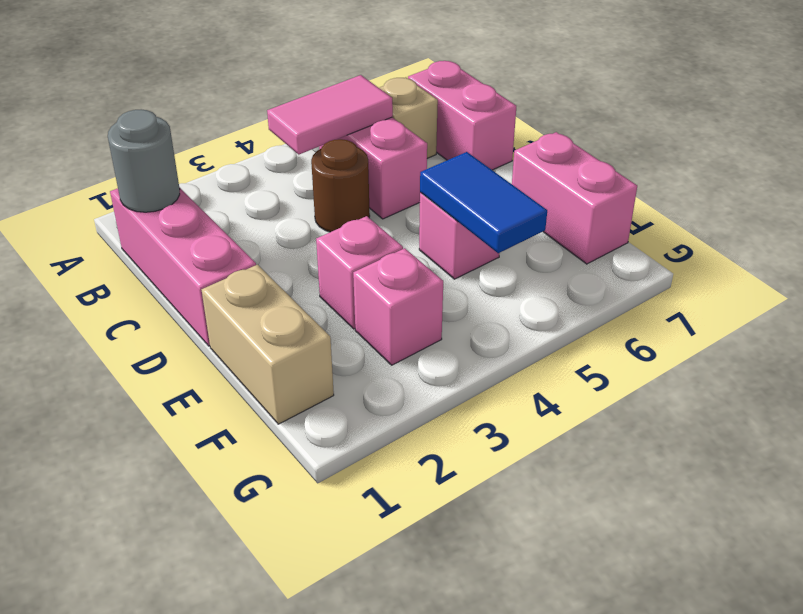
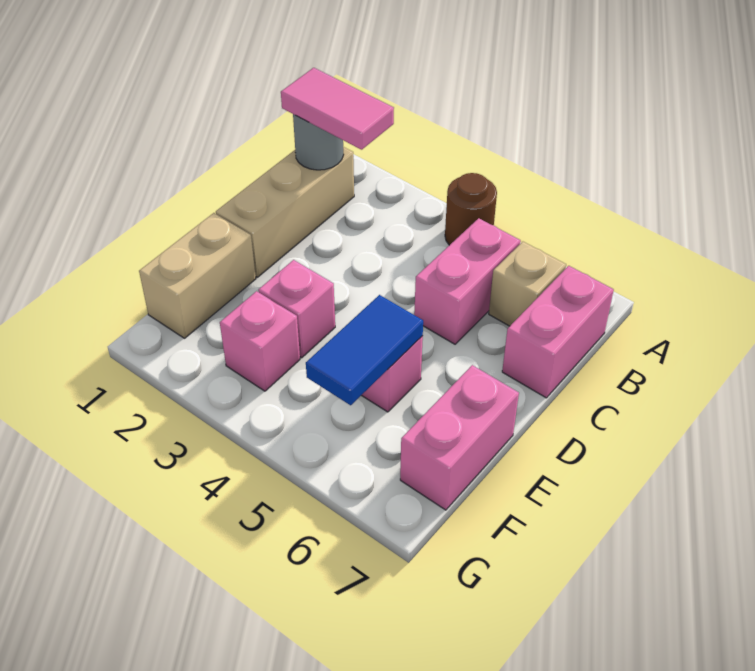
pink brick B1:D1 level 1 -> tan brick B1:D1 level 1
pink tile B4:B5 level 2 -> pink tile B1:B2 level 3
brown round brick C4 level 1 -> brown round brick A4 level 1

